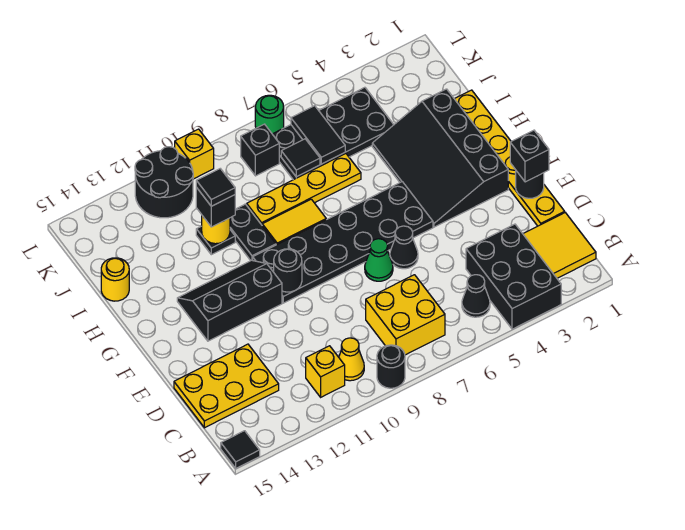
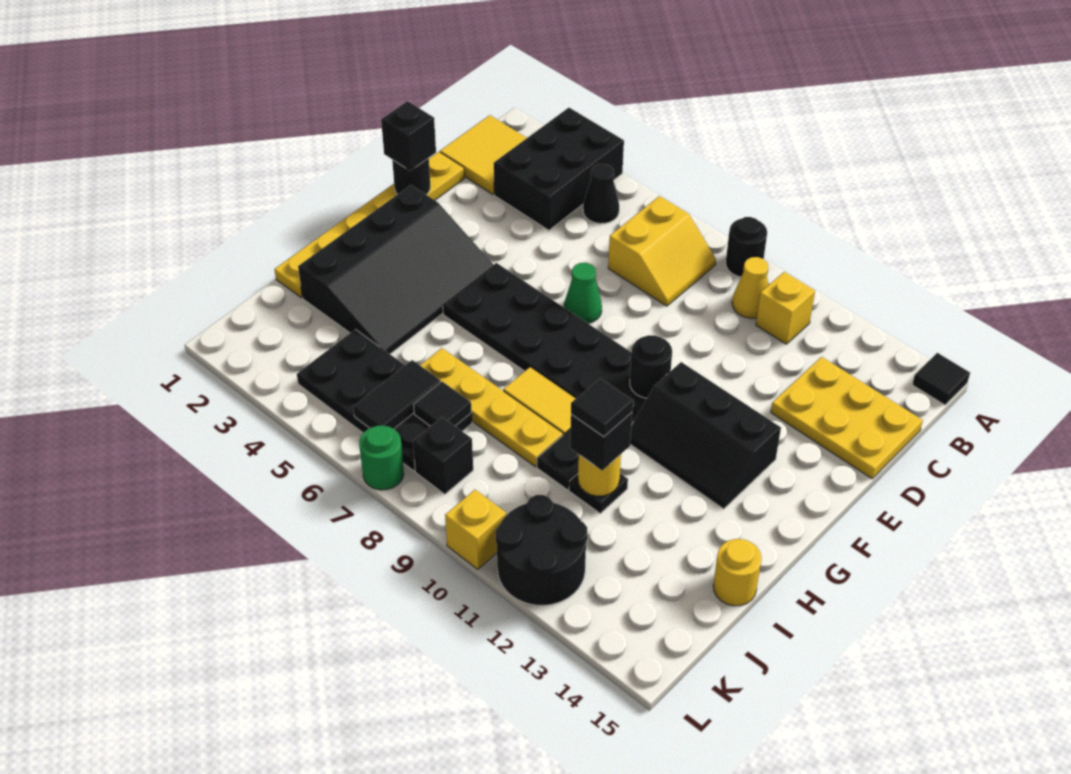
yellow brick B7:C8 level 1 -> yellow slope B7:C8 level 1 top 7
black cone E6 level 1 -> none

